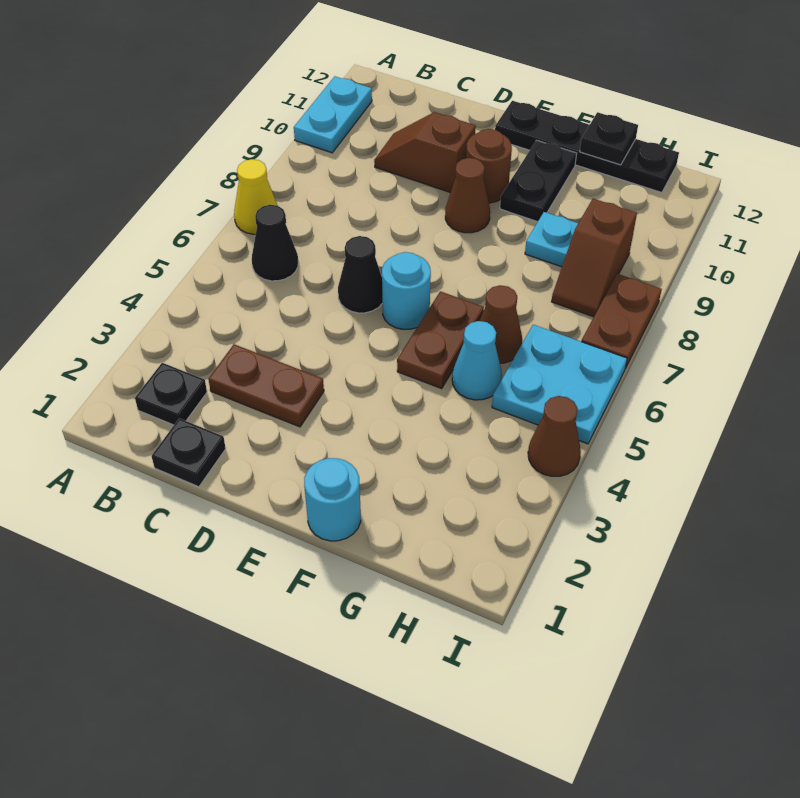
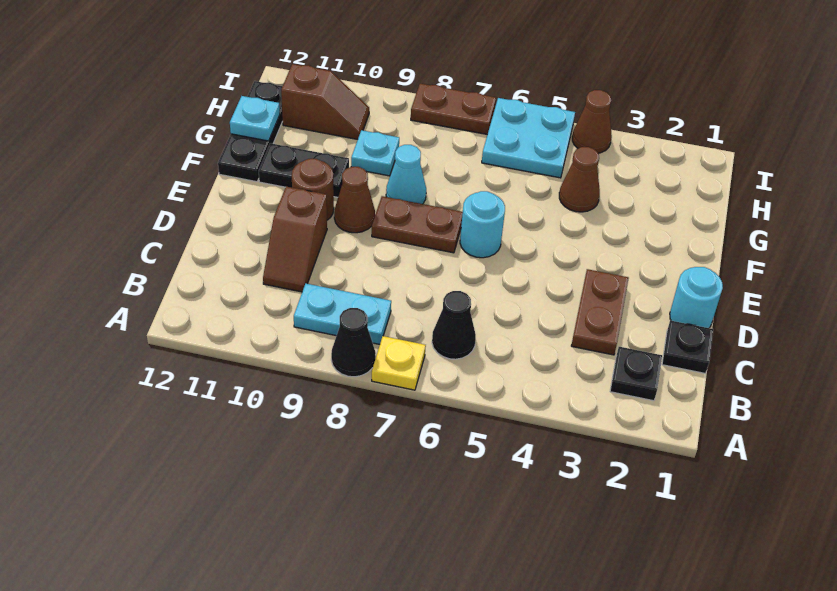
yellow cone A7 level 1 -> yellow plate A7 level 1
cyan plate A10:A11 level 1 -> cyan plate B8:B9 level 1
black cone D6 level 1 -> black cone A8 level 1
black plate E12:H12 level 1 -> black plate F12:H12 level 1
cyan round brick F1 level 1 -> cyan round brick D1 level 1
brown plate F5:F6 level 1 -> brown plate E7:E8 level 1
cyan cone G5 level 1 -> cyan cone F8 level 1
brown cone G6 level 1 -> brown cone G4 level 1
black plate G12 level 2 -> cyan plate G12 level 2
brown slope H8:H9 level 1 top 9 -> brown slope H10:H11 level 1 top 11

